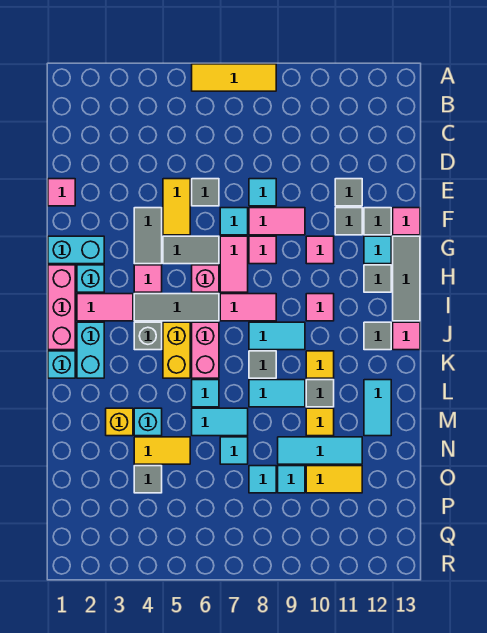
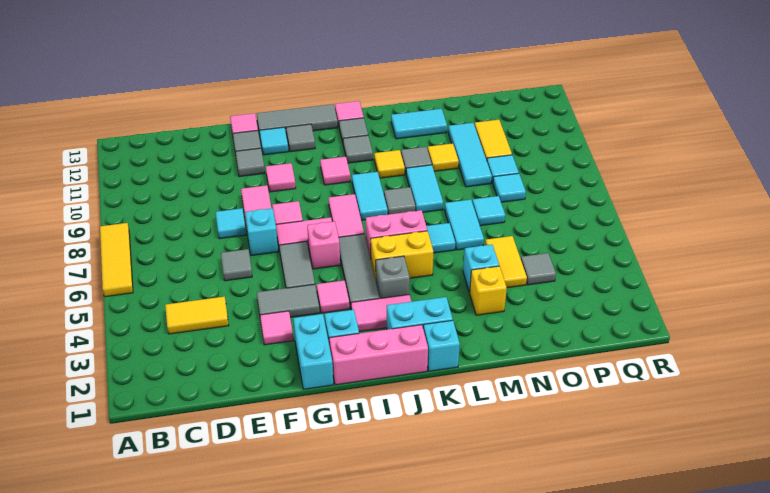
pink tile E1 level 1 -> pink tile F3 level 1
yellow tile E5:F5 level 1 -> yellow tile C4:D4 level 1
grey tile E11 level 1 -> grey tile J11 level 1
cyan tile F7 level 1 -> cyan brick F7 level 1
pink tile I2:I3 level 1 -> pink tile I3:J3 level 1

